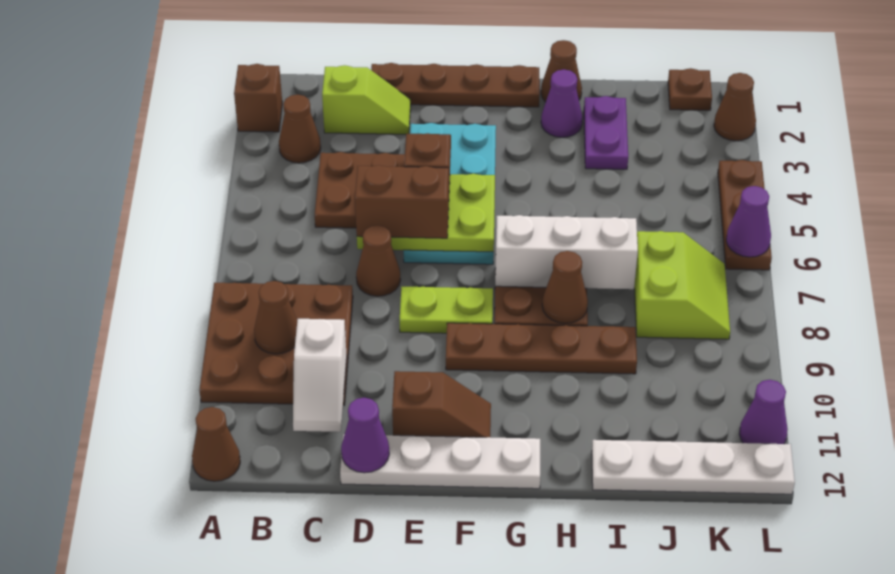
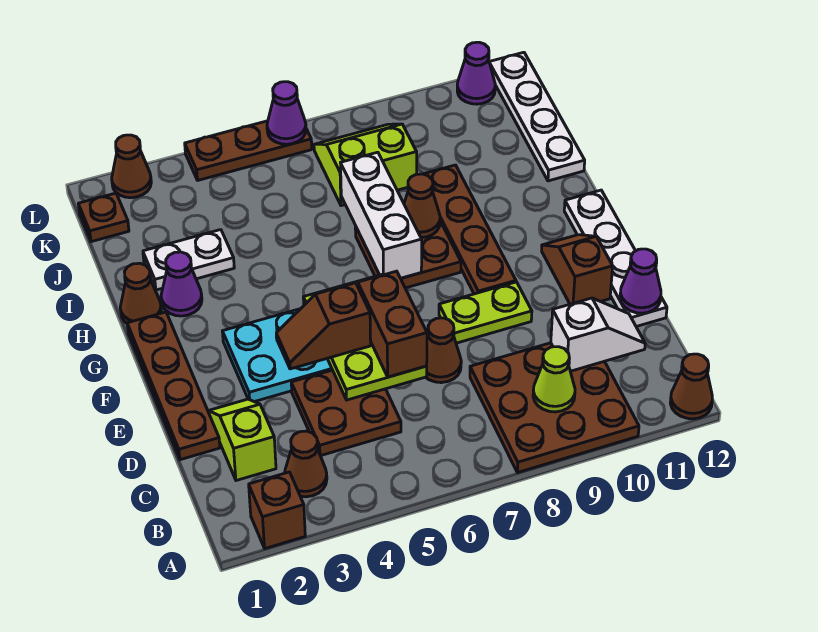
brown cone B9 level 2 -> lime cone B9 level 2
lime plate E8:F8 level 1 -> lime plate E8:E9 level 1
purple plate I2:I3 level 1 -> white plate I2:I3 level 1

